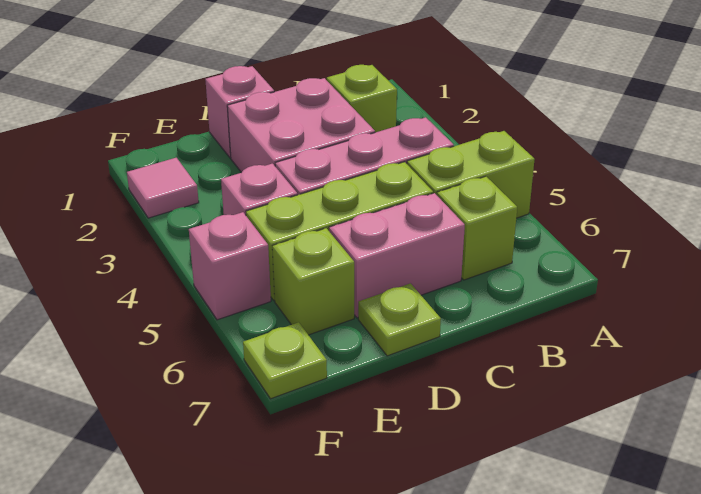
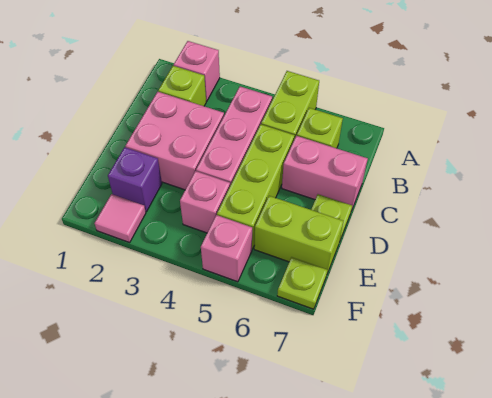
pink brick C6:D6 level 1 -> pink brick C6:C7 level 1
pink brick D1 level 1 -> pink brick A2 level 1
none -> purple brick E2 level 1
lime brick E6 level 1 -> lime brick E6:E7 level 1

